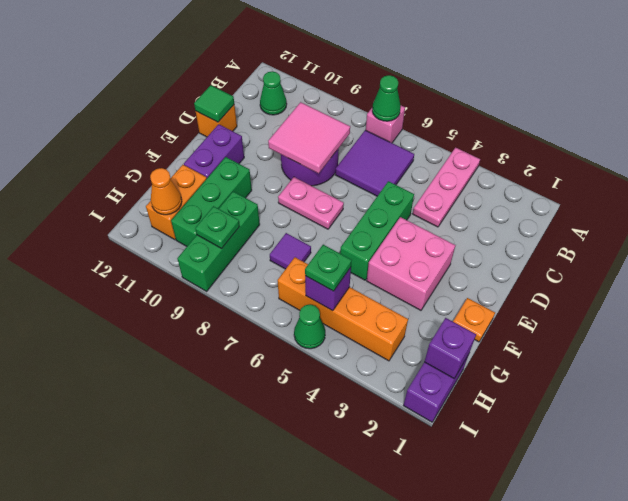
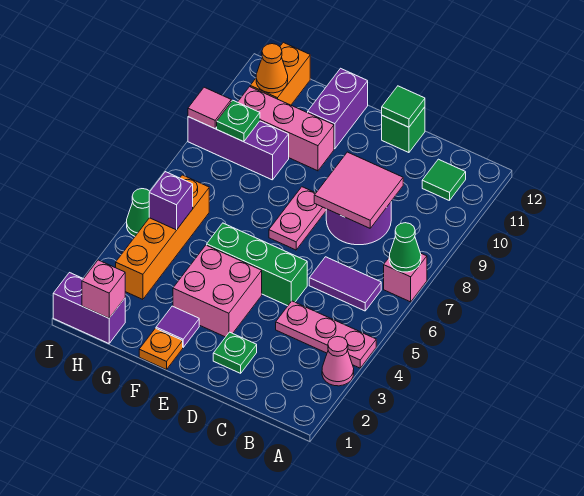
none -> pink cone A3 level 1
purple tile B6:C7 level 1 -> purple tile B6:C6 level 1
green cone B11 level 1 -> green tile B11 level 1
orange brick D12 level 1 -> green brick D12 level 1
purple brick E11:F11 level 1 -> purple brick F11:F12 level 1
green brick F10:H10 level 1 -> pink brick F10:H10 level 1
purple tile G7 level 1 -> purple tile F2 level 1
green brick G9:I9 level 1 -> purple brick G9:I9 level 1
orange brick G11:H11 level 1 -> orange brick H11:H12 level 1
purple brick H1 level 2 -> pink brick H1 level 2
green plate H5 level 3 -> green plate D2 level 1
none -> pink tile I9 level 2

